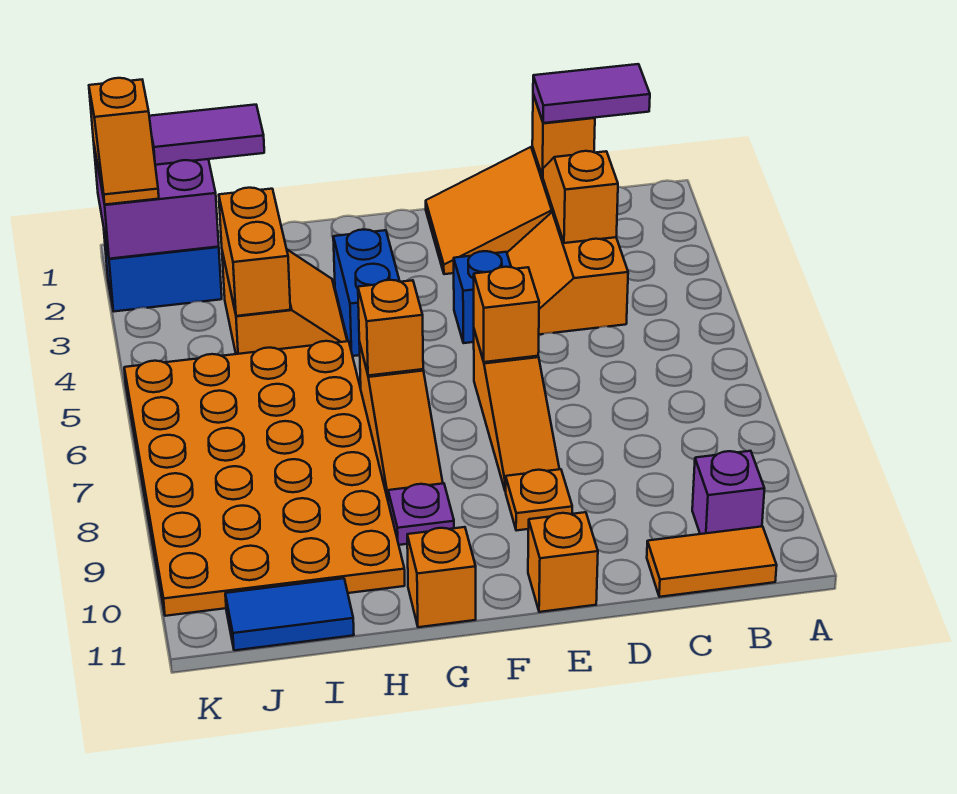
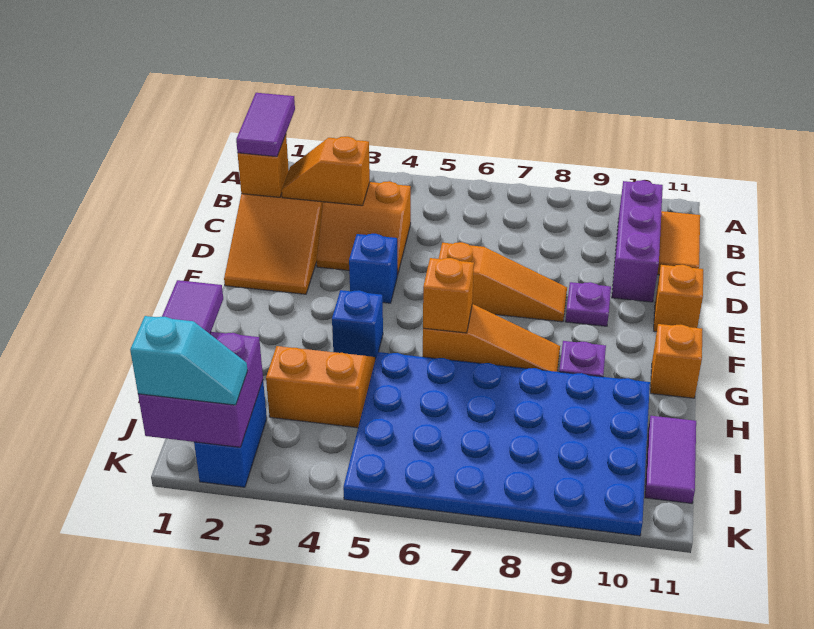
purple brick B10 level 1 -> purple brick B10:D10 level 1
orange brick E6 level 2 -> none
orange plate E9 level 1 -> purple plate E9 level 1
blue brick G3:G4 level 1 -> blue brick G4 level 1
orange plate H5:K10 level 1 -> blue plate H5:K10 level 1
orange brick I3:I4 level 2 -> none
blue tile I11:J11 level 1 -> purple tile I11:J11 level 1
orange slope K1:K2 level 3 top 1 -> cyan slope K1:K2 level 3 top 1

